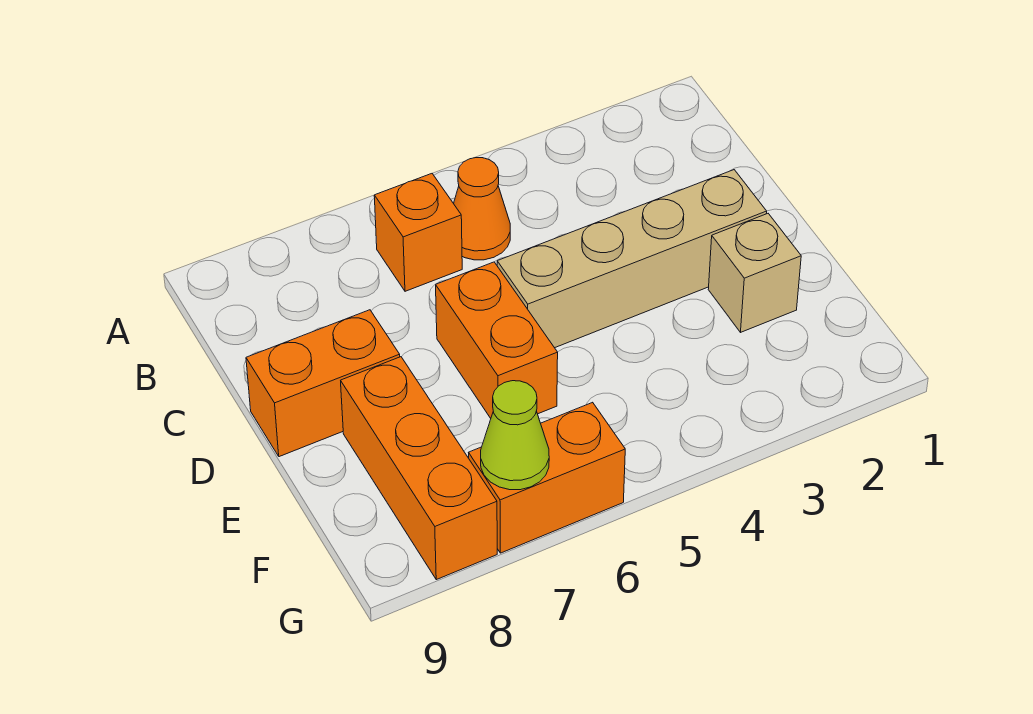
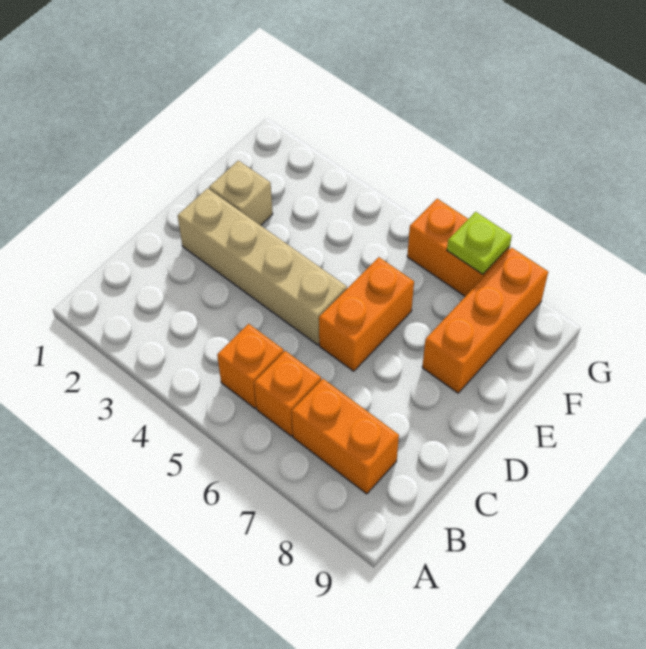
orange cone B5 level 1 -> orange brick B5 level 1
orange brick D8:D9 level 1 -> orange brick B7:B8 level 1
lime cone G7 level 2 -> lime plate G7 level 2

